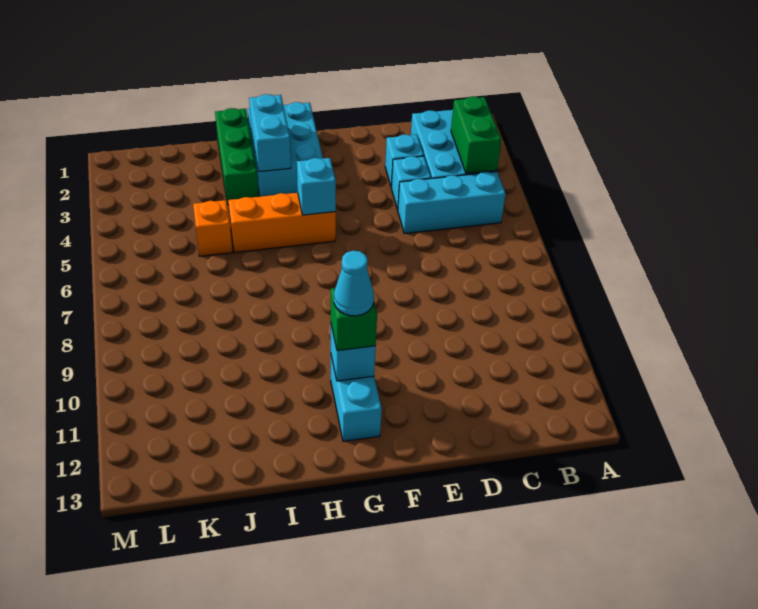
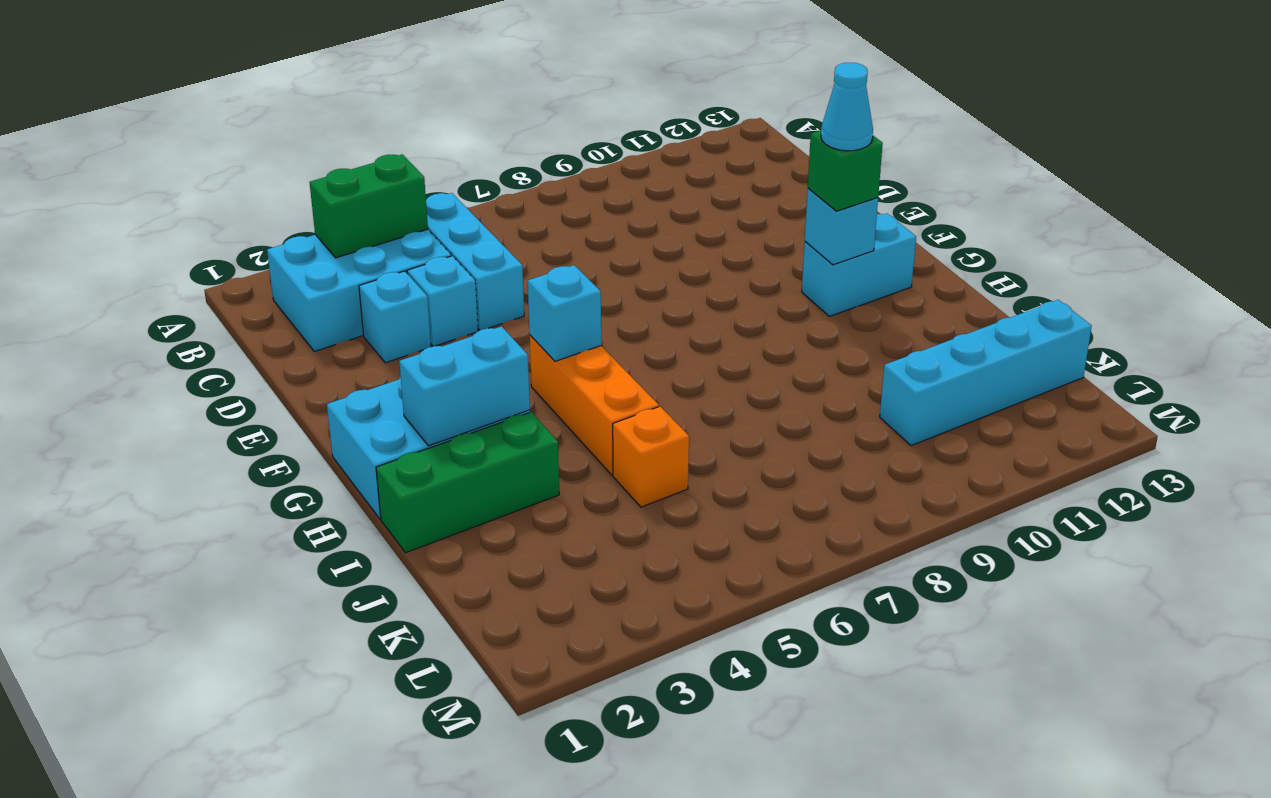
none -> cyan brick K10:K13 level 1

